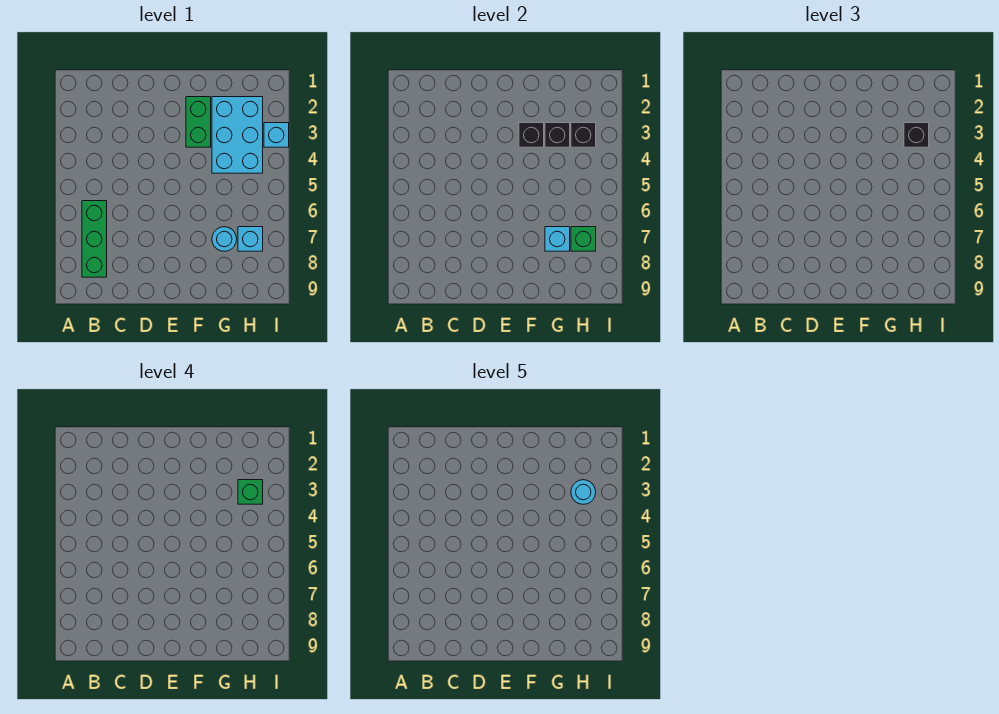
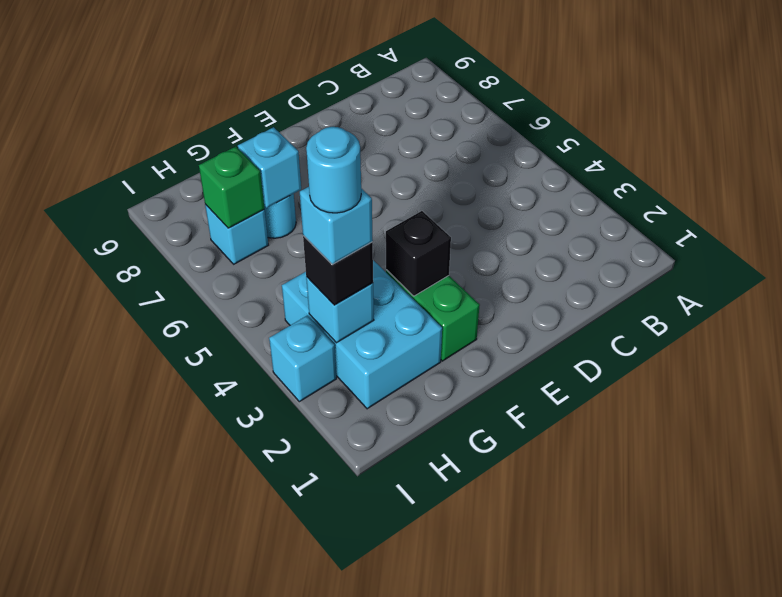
green brick B6:B8 level 1 -> none
black brick G3 level 2 -> none
black brick H3 level 2 -> cyan brick H3 level 2
green brick H3 level 4 -> cyan brick H3 level 4

